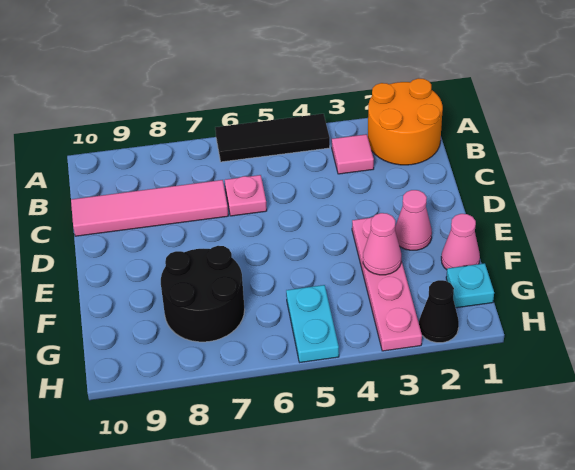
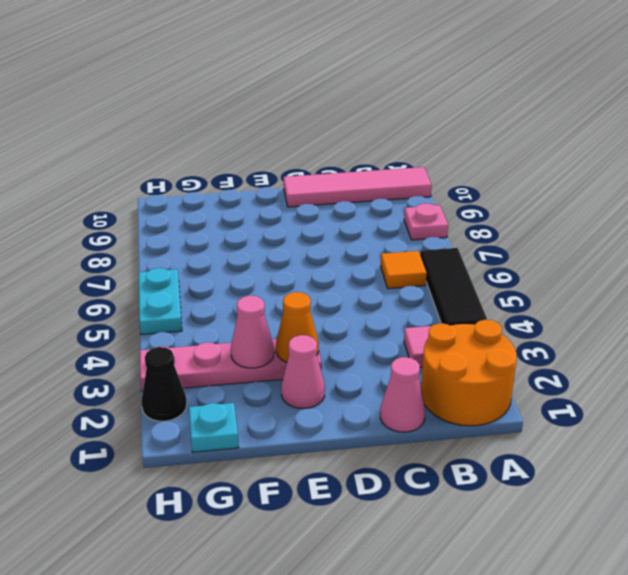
none -> orange tile B6 level 1
pink plate C6 level 1 -> pink plate A8 level 1
pink tile C7:C10 level 1 -> pink tile A10:D10 level 1
none -> orange cone E3 level 2
pink cone F1 level 1 -> pink cone C1 level 1
black round brick F7:G8 level 1 -> none
cyan plate G5:H5 level 1 -> cyan plate H5:H6 level 1

